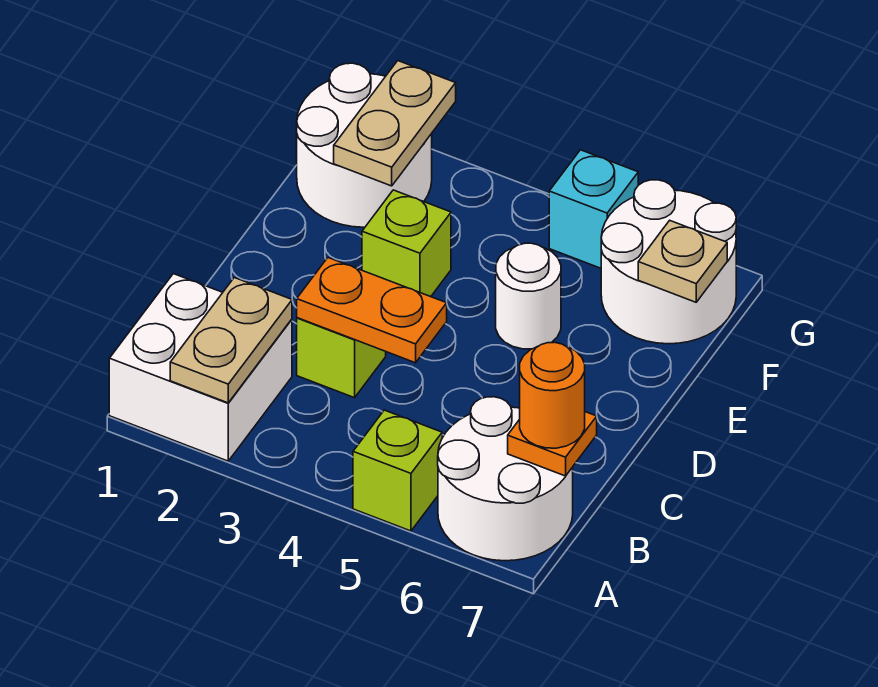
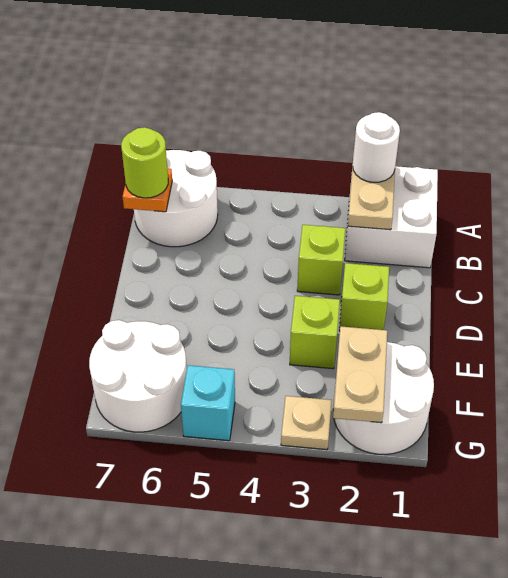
lime brick A5 level 1 -> lime brick D2 level 1
orange round brick B7 level 3 -> lime round brick B7 level 3
orange plate C3:C4 level 2 -> none
white round brick E5 level 1 -> white round brick A2 level 3
tan plate F7 level 2 -> tan plate G3 level 1

